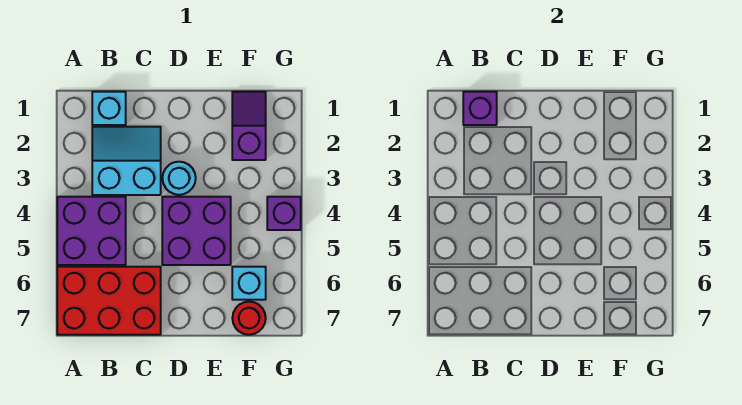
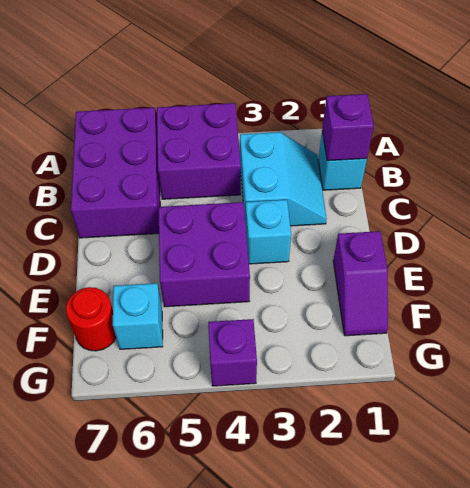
red brick A6:C7 level 1 -> purple brick A6:C7 level 1
cyan round brick D3 level 1 -> cyan brick D3 level 1
purple slope F1:F2 level 1 top 2 -> purple slope E1:F1 level 1 top E

